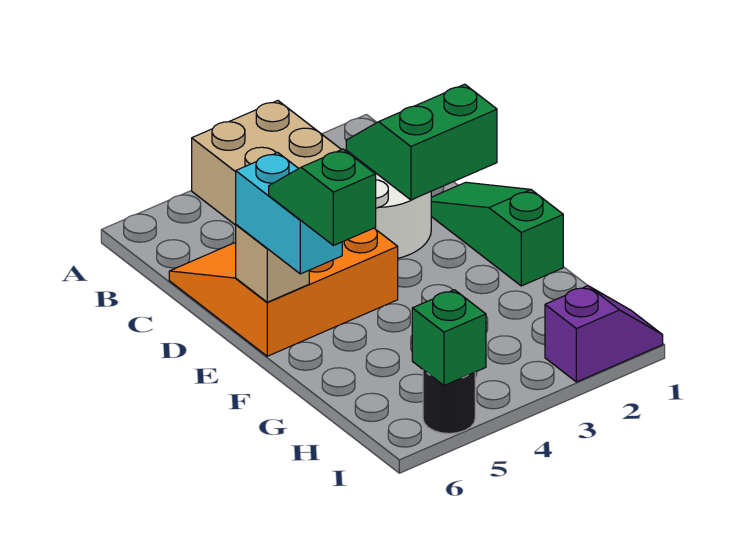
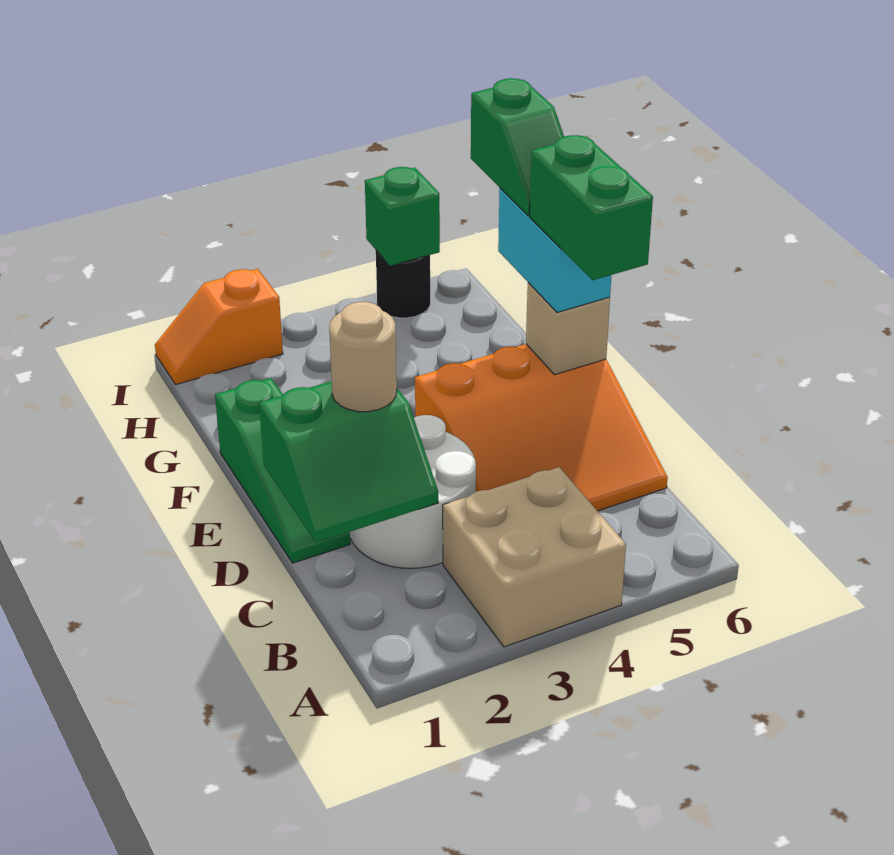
none -> tan round brick D2 level 3
none -> green brick D6:E6 level 4
purple slope I1:I2 level 1 top 2 -> orange slope I1:I2 level 1 top 2

